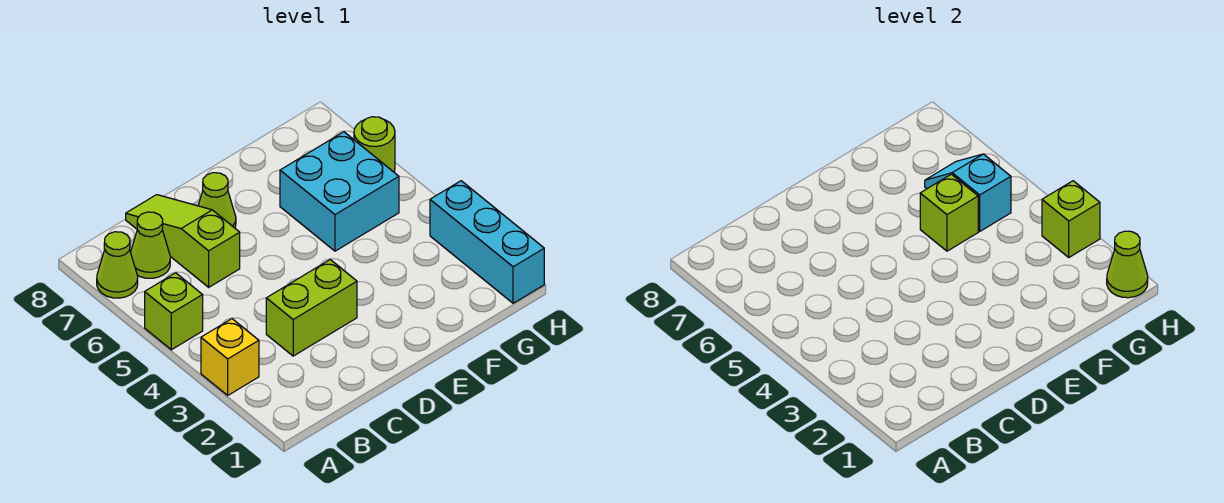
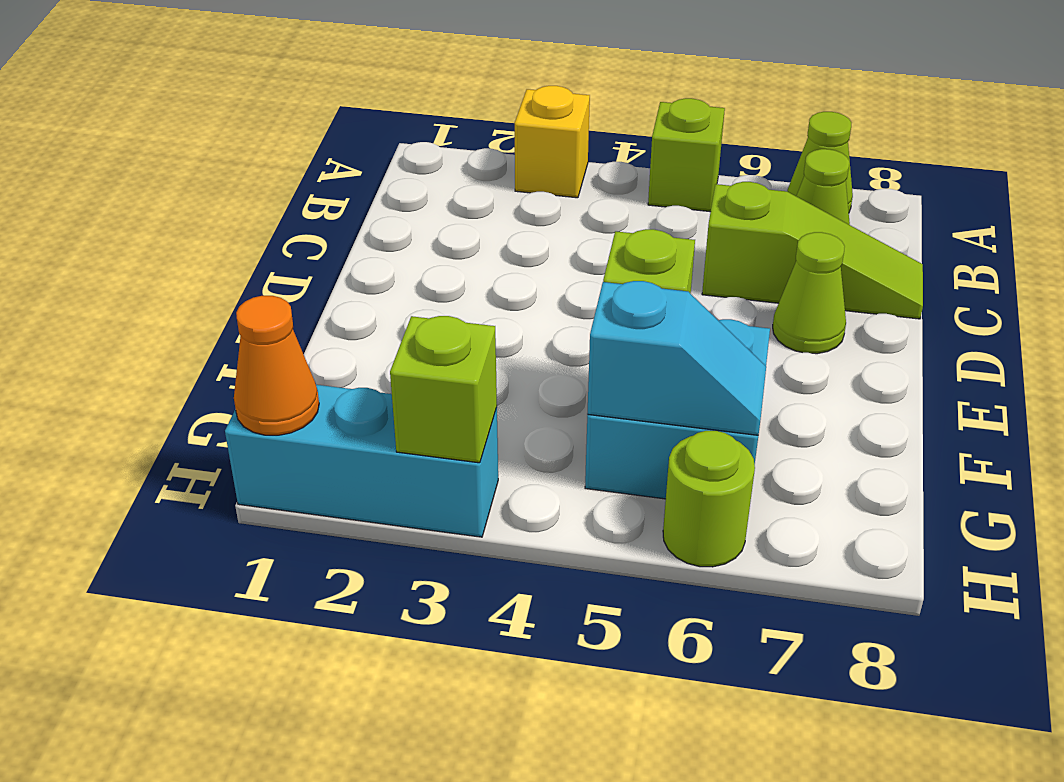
lime brick C3:D3 level 1 -> none
lime cone H1 level 2 -> orange cone H1 level 2

